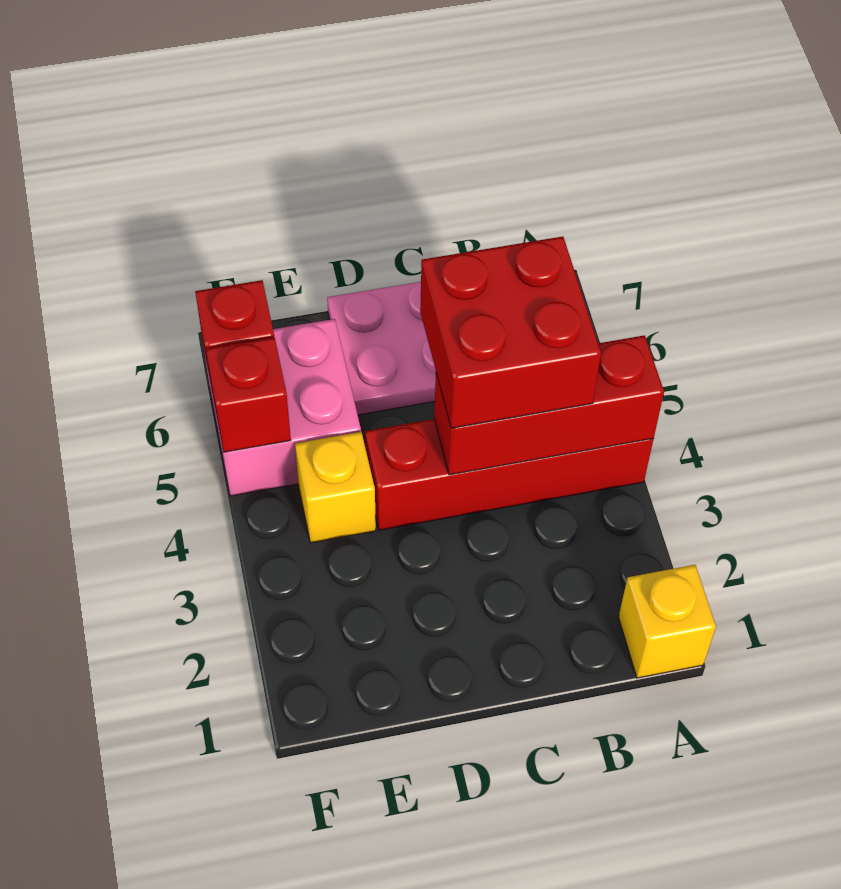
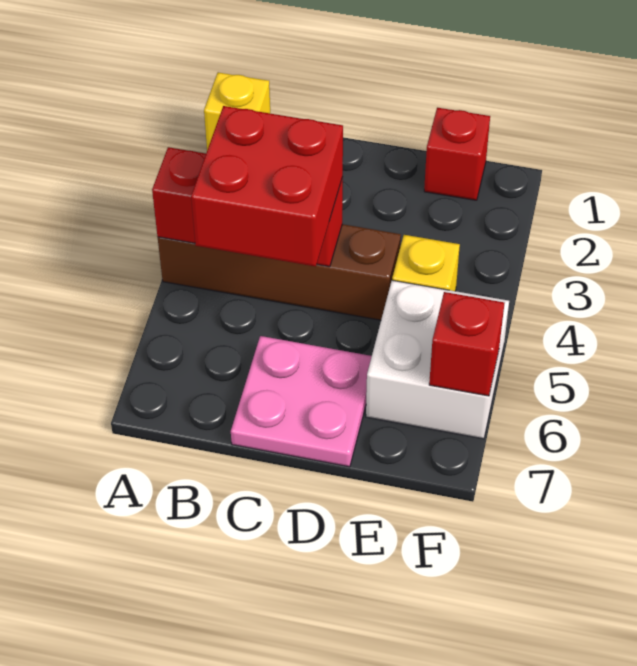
red brick A4:D4 level 1 -> brown brick A4:D4 level 1
pink brick E5:F6 level 1 -> white brick E5:F6 level 1
red brick F5 level 2 -> red brick E1 level 1

